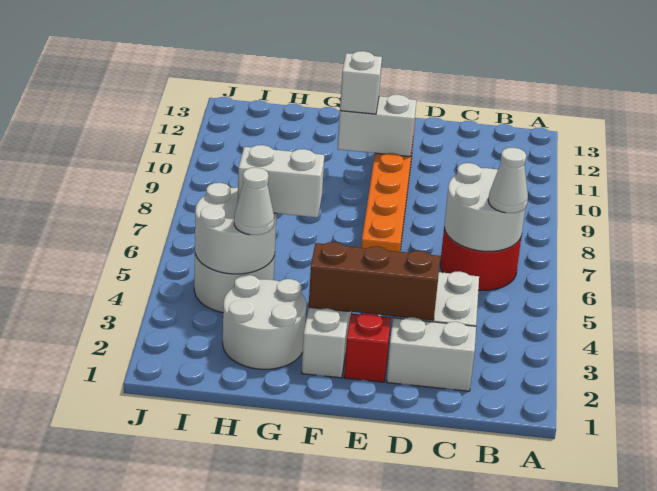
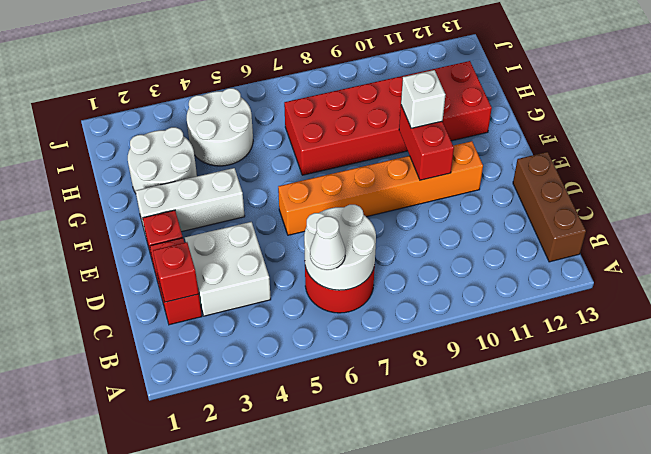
white brick C2:D2 level 1 -> red brick C2:D2 level 1
none -> red brick C2 level 2
brown brick D3:F3 level 2 -> brown brick B13:D13 level 1
white brick E10:F10 level 2 -> red brick E10:F10 level 2
white brick G5:H5 level 3 -> none
none -> red brick G7:H12 level 1
white round brick H4:I5 level 2 -> none
white cone H4 level 3 -> none

